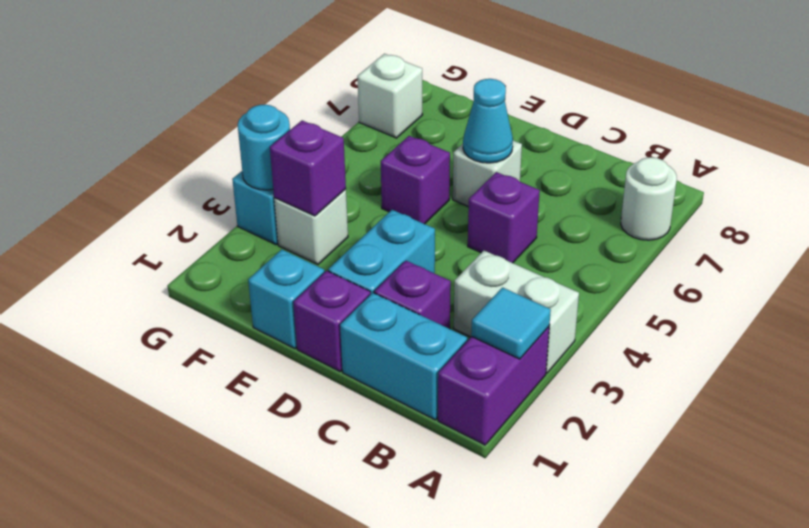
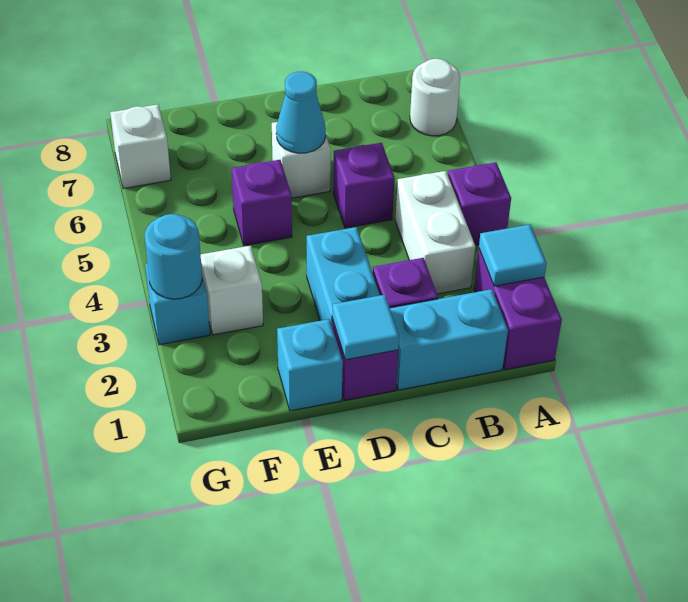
white brick A3:B3 level 1 -> white brick B3:B4 level 1
none -> cyan tile D1 level 2
purple brick F3 level 2 -> purple brick A4 level 1

